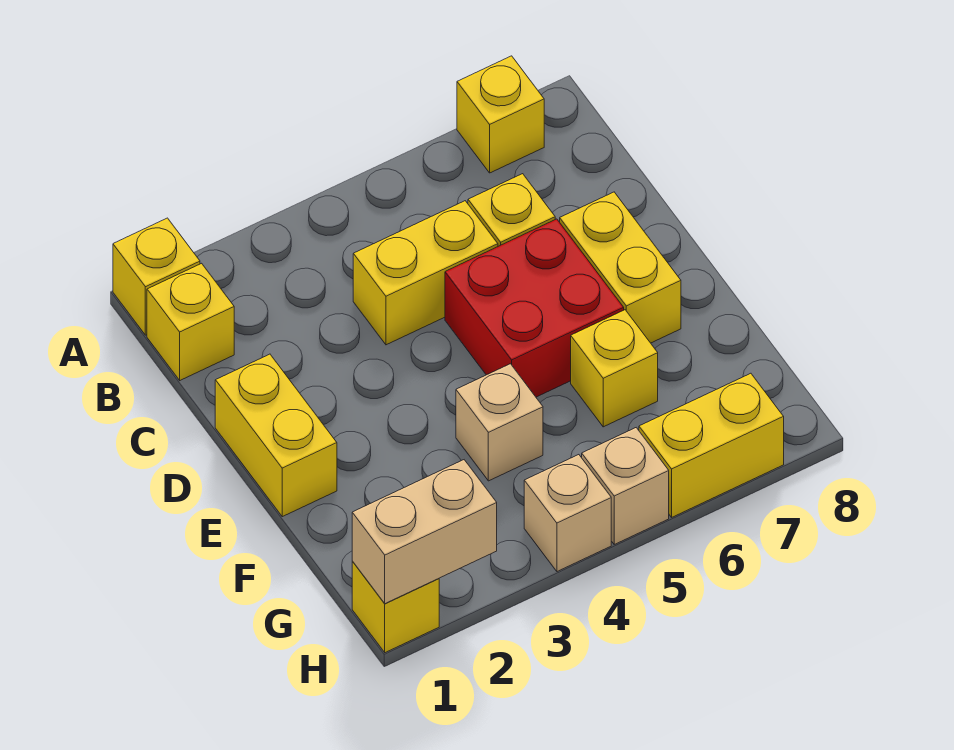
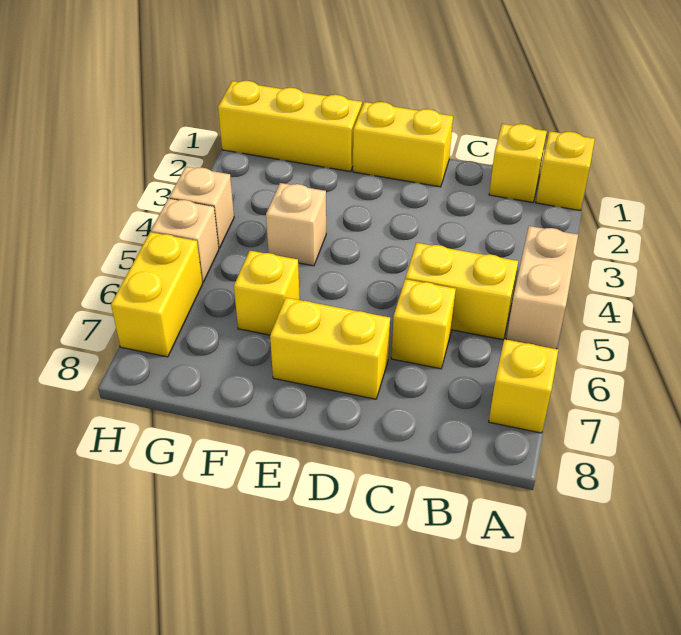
yellow brick C4:C5 level 1 -> yellow brick B5:C5 level 1
red brick D5:E6 level 1 -> none
yellow brick H1 level 1 -> yellow brick F1:H1 level 1
tan brick H1:H2 level 2 -> tan brick A4:A5 level 1

